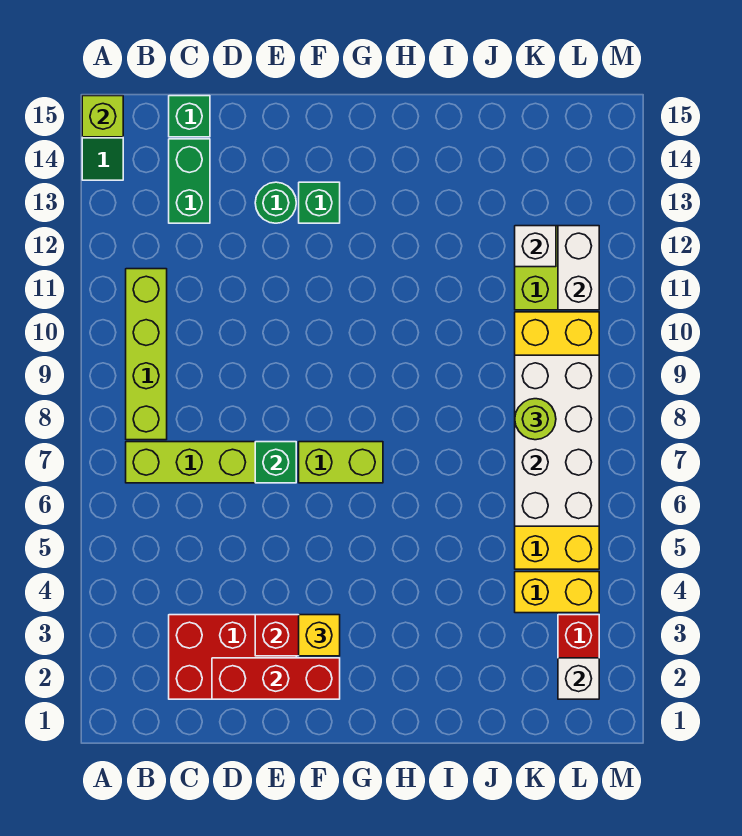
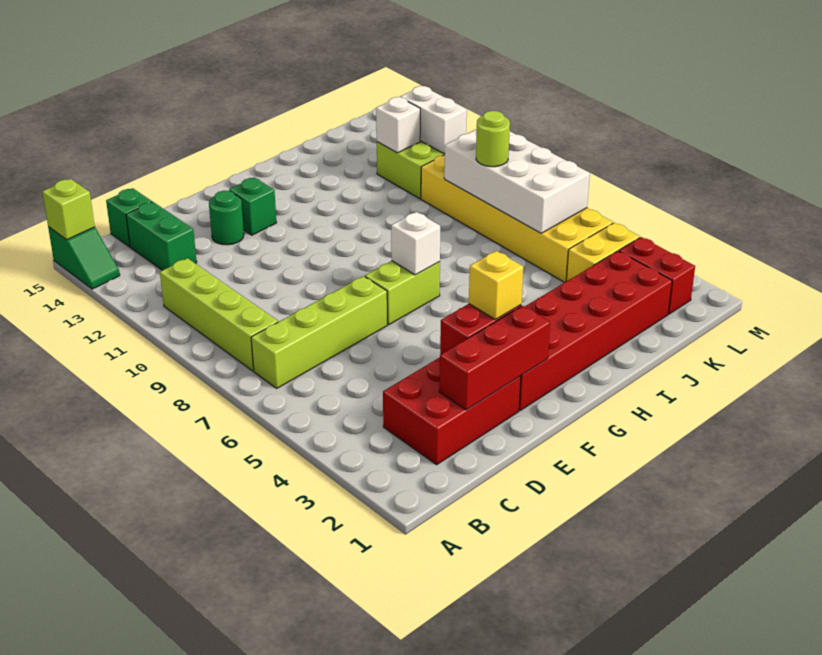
green brick E7 level 2 -> none
none -> red brick F2:K3 level 1
white brick L2 level 2 -> white brick G7 level 2

